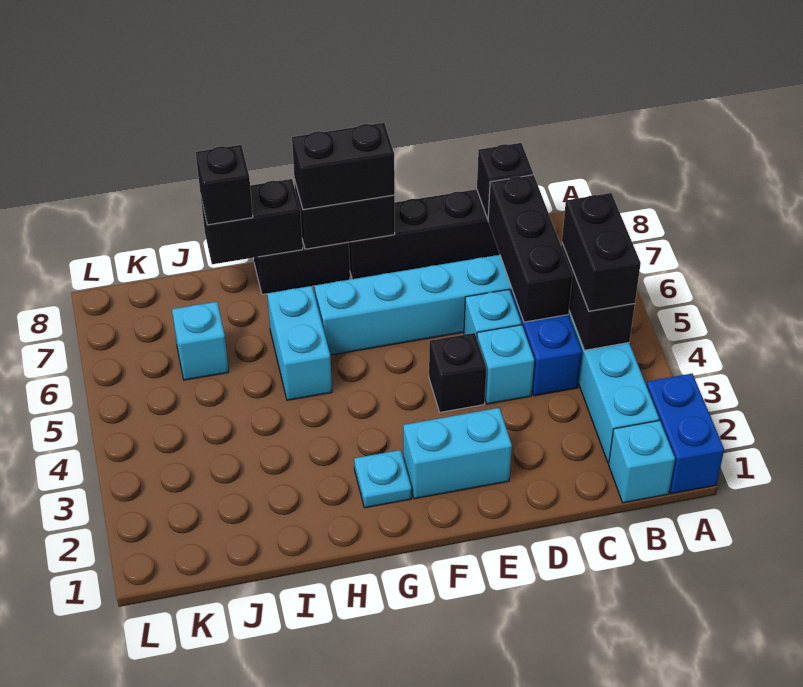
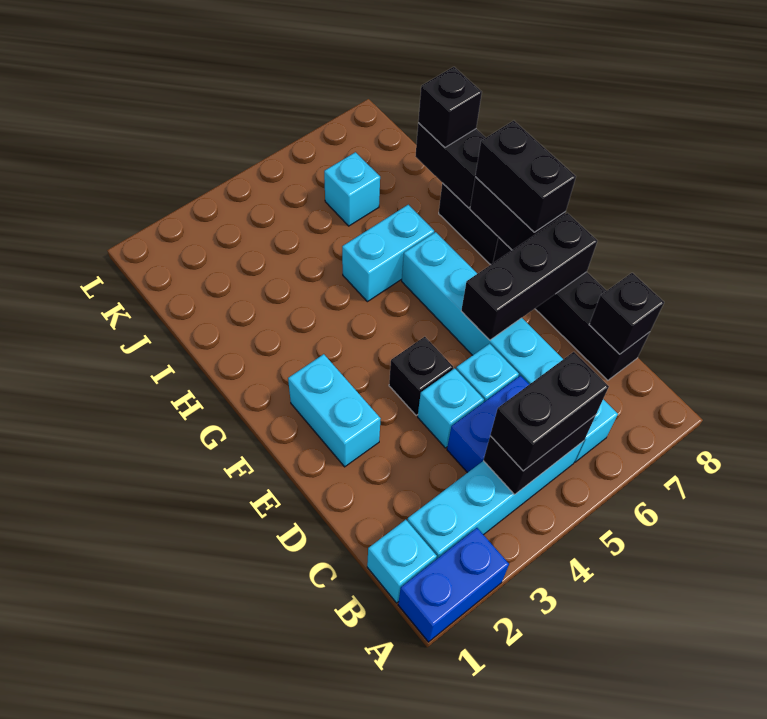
black brick C5:C7 level 2 -> black brick E6:E8 level 2
cyan plate G2 level 1 -> none

